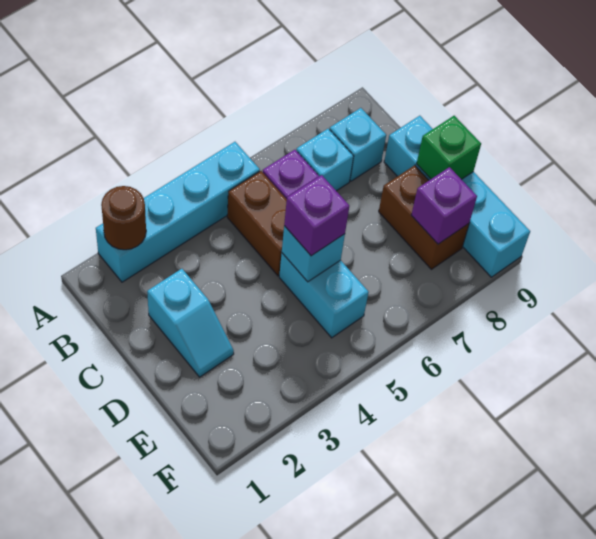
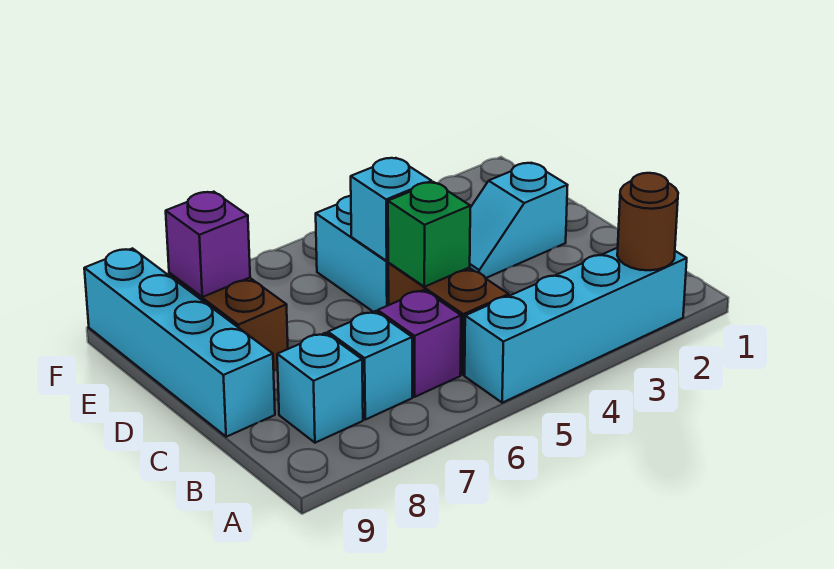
cyan slope C2:D2 level 1 top C -> cyan slope D2:D3 level 1 top 2
purple brick D5 level 3 -> none
green brick D9 level 2 -> green brick C5 level 2

